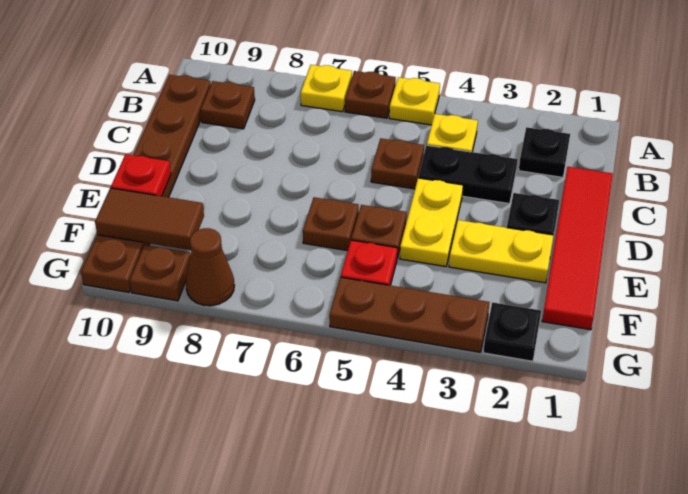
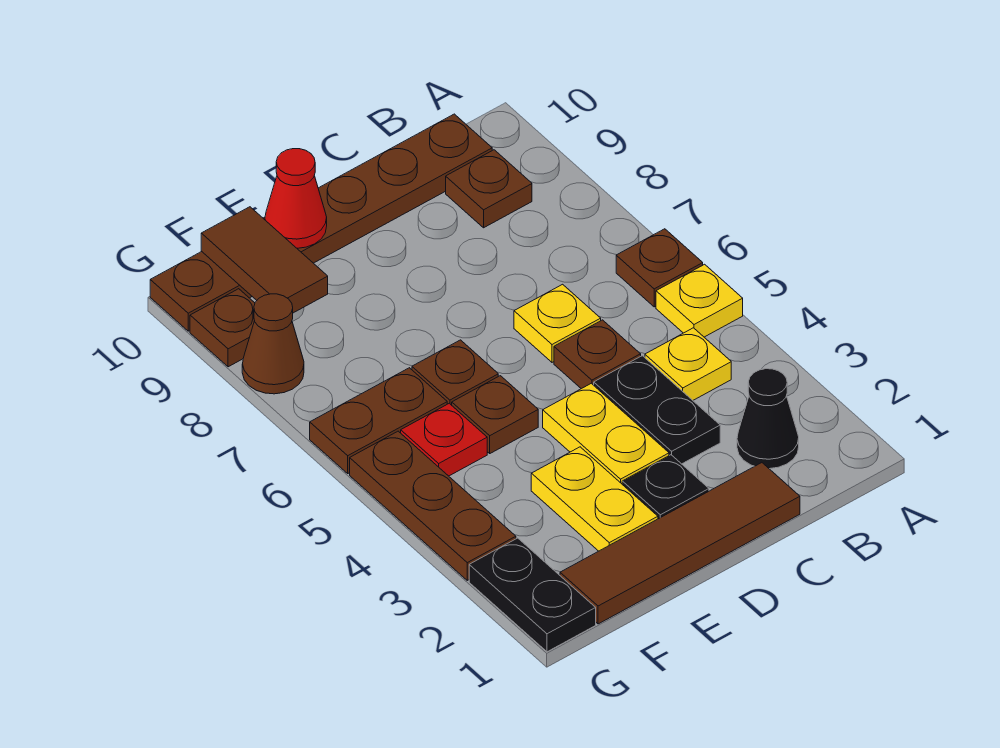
yellow plate A7 level 1 -> yellow plate C6 level 1
black plate B2 level 1 -> black cone B2 level 1
red tile C1:F1 level 1 -> brown tile C1:F1 level 1
yellow plate D4:E4 level 1 -> yellow plate D3:D4 level 1
red plate E10 level 2 -> red cone E10 level 2
none -> brown plate F6:G6 level 1
black plate G2 level 1 -> black plate G1:G2 level 1

